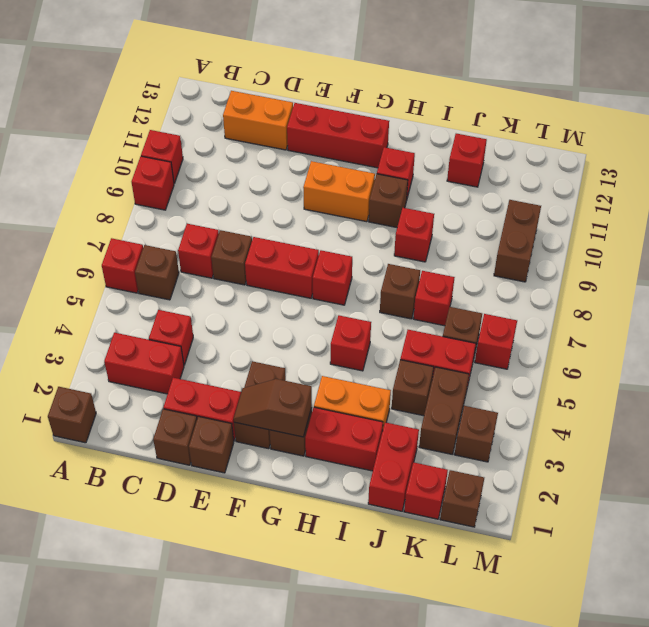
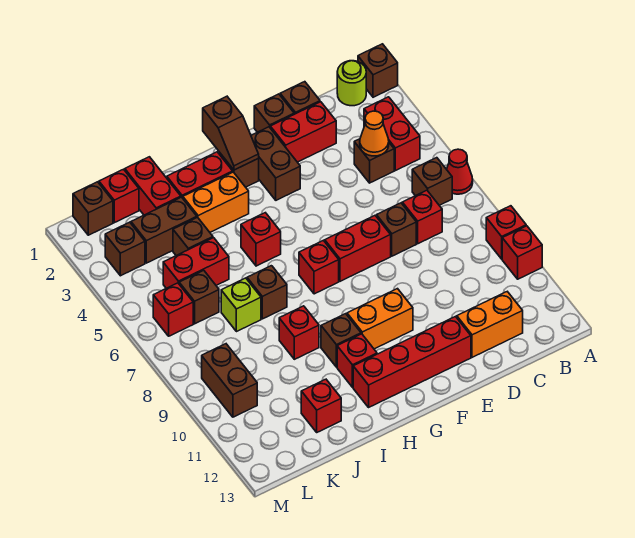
red brick A6 level 1 -> red cone A6 level 1
none -> lime round brick B1 level 1
red brick B3:C3 level 1 -> red brick B3:B4 level 1
red brick C4 level 1 -> brown brick C4 level 1
none -> orange cone C4 level 2
red brick E12:G12 level 1 -> red brick E12:H12 level 1
brown slope F2:G2 level 2 top G -> brown slope G1:G2 level 2 top 1
red brick J7 level 1 -> lime brick J7 level 1
brown brick K3:K4 level 1 -> brown brick J3:K3 level 1

